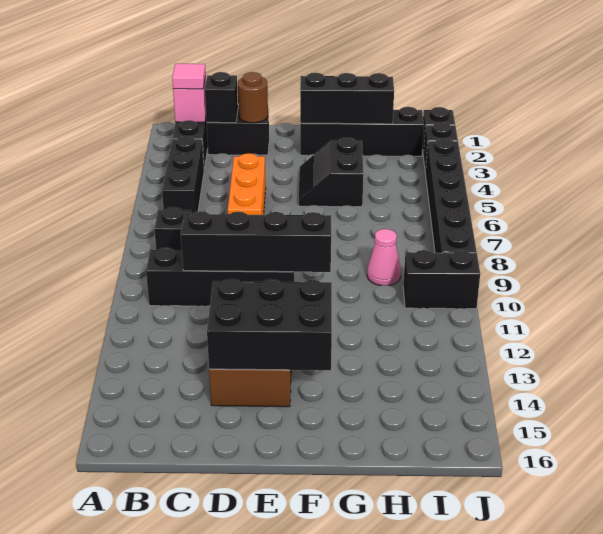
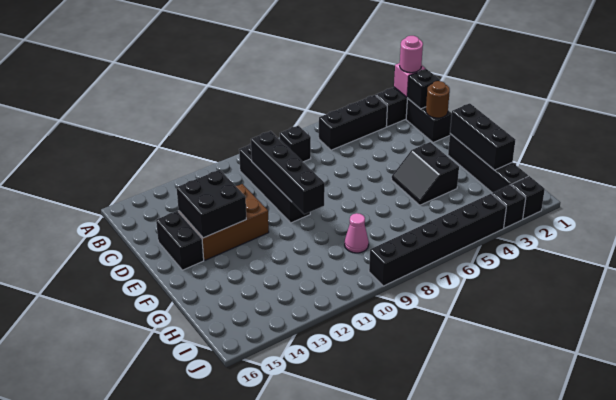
pink tile B2 level 3 -> pink round brick B2 level 3
orange brick D5:D7 level 1 -> none
black brick D13:F14 level 2 -> black brick D13:E14 level 2
black slope F4:G5 level 1 top G -> black slope F4:G5 level 1 top 4
black brick I10:J10 level 1 -> black brick D15:E15 level 1

